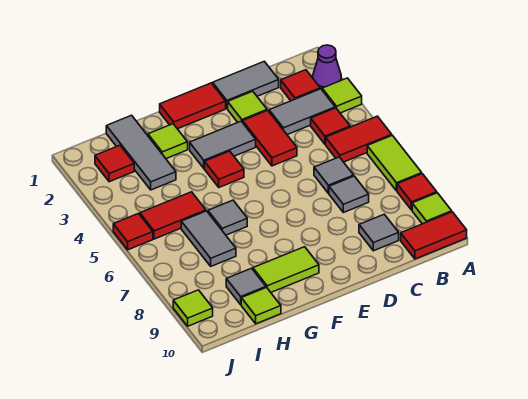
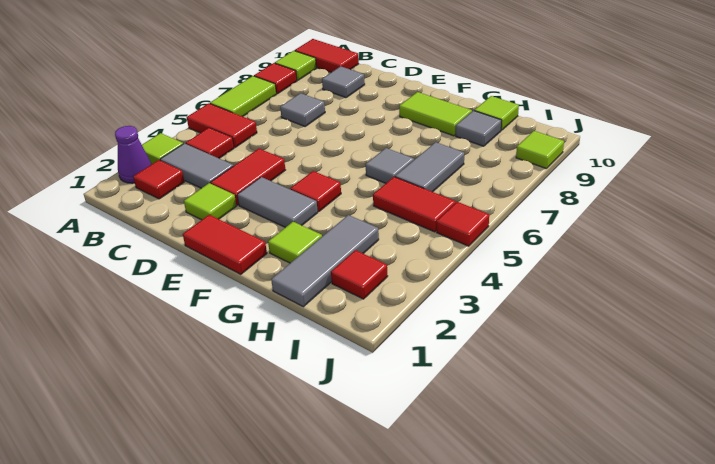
grey tile C1:D1 level 1 -> none
grey tile C6 level 1 -> none

